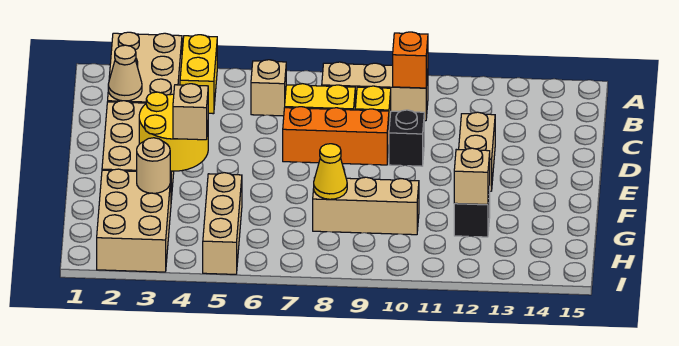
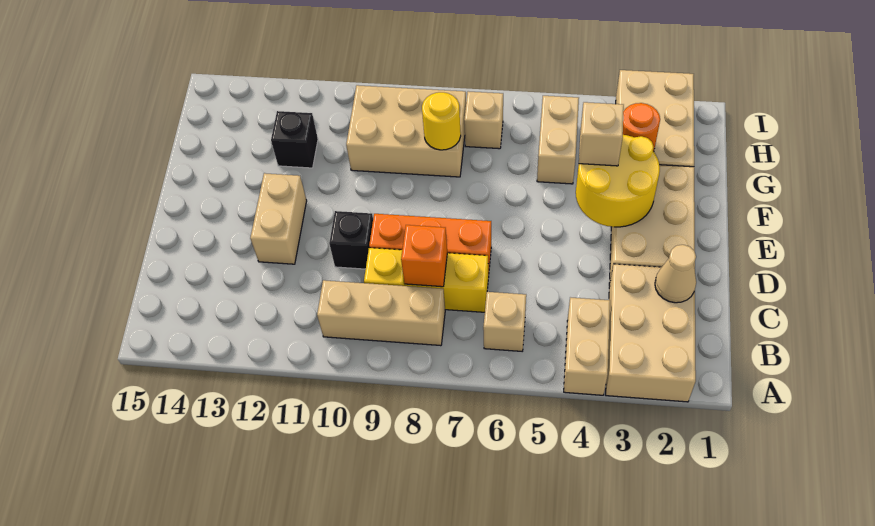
yellow brick A4:B4 level 1 -> tan brick A4:B4 level 1
orange brick B10 level 2 -> orange brick C8 level 2
tan round brick G3 level 2 -> orange round brick G3 level 2
tan brick G5:I5 level 1 -> tan brick G5:H5 level 1
tan brick G8:G10 level 1 -> tan brick G8:H10 level 1
yellow cone G8 level 2 -> yellow round brick G8 level 2
tan brick G12 level 2 -> tan brick H7 level 1

